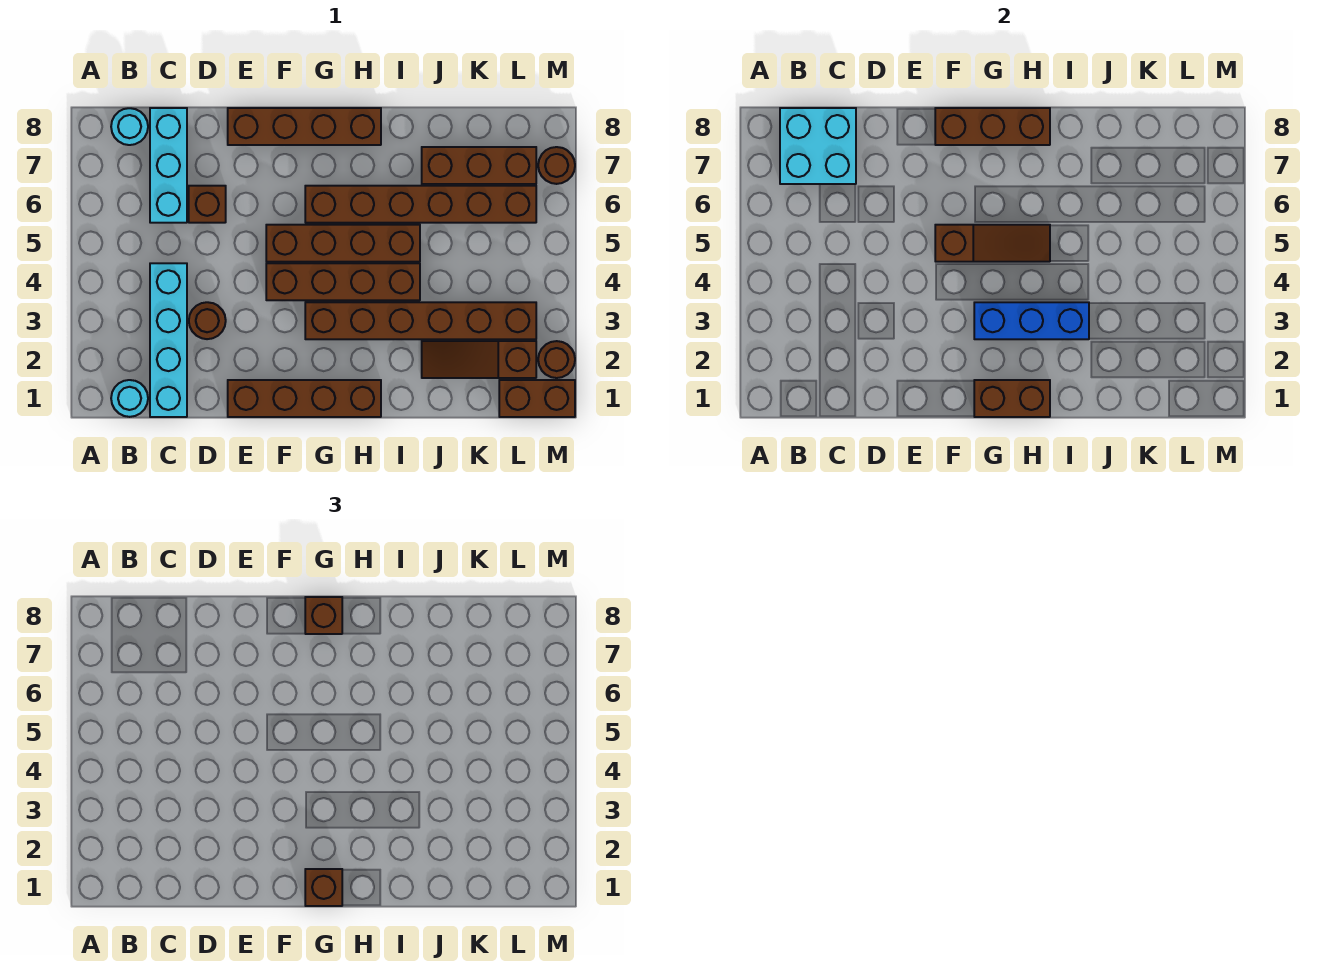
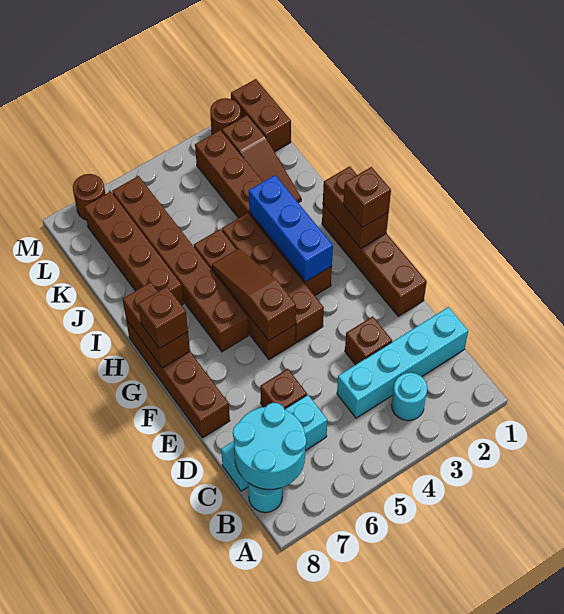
cyan round brick B1 level 1 -> cyan round brick B3 level 1
cyan brick B7:C8 level 2 -> cyan round brick B7:C8 level 2
brown round brick D3 level 1 -> brown brick D3 level 1
brown brick F8:H8 level 2 -> brown brick G8:H8 level 2
brown brick J7:L7 level 1 -> brown brick I7:L7 level 1

